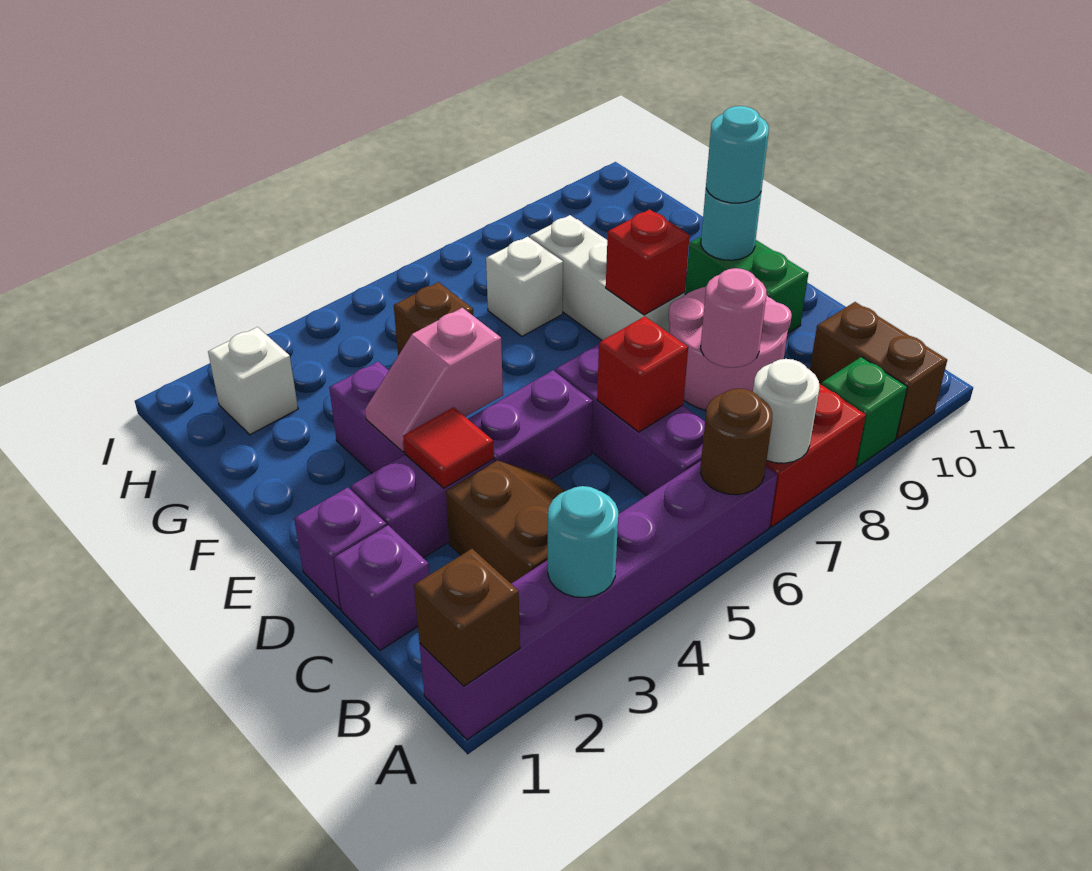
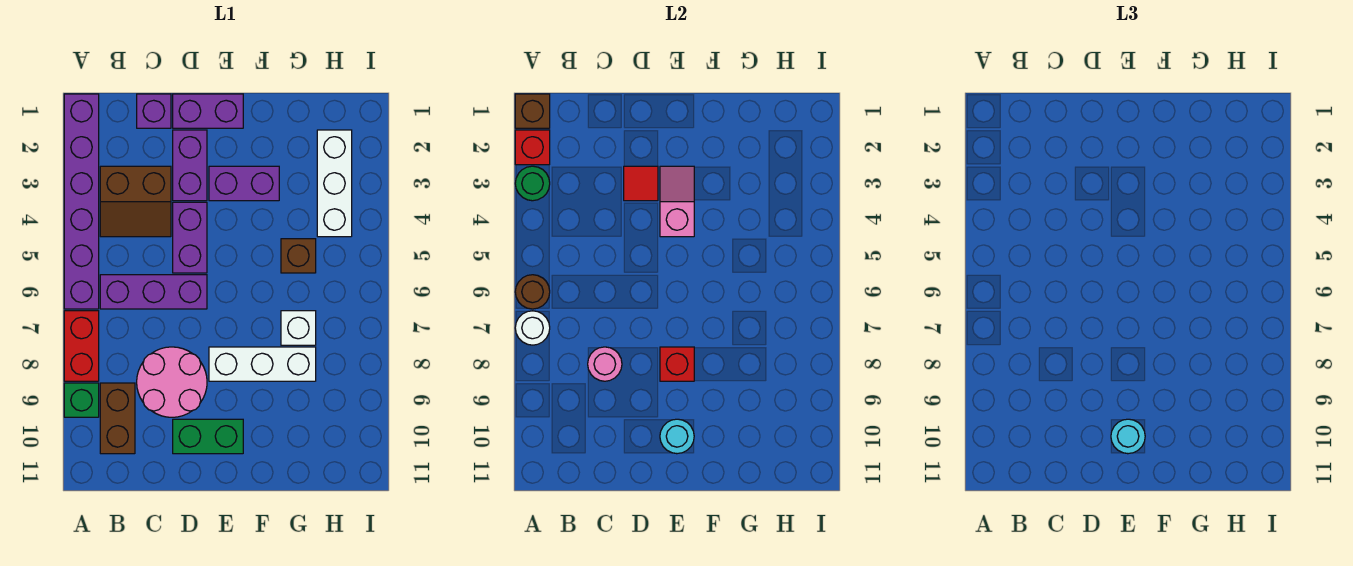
cyan round brick A3 level 2 -> green round brick A3 level 2
brown brick A10:B10 level 1 -> brown brick B9:B10 level 1
red brick C6 level 2 -> red brick A2 level 2
purple brick D1 level 1 -> purple brick D1:E1 level 1
white brick H2 level 1 -> white brick H2:H4 level 1

